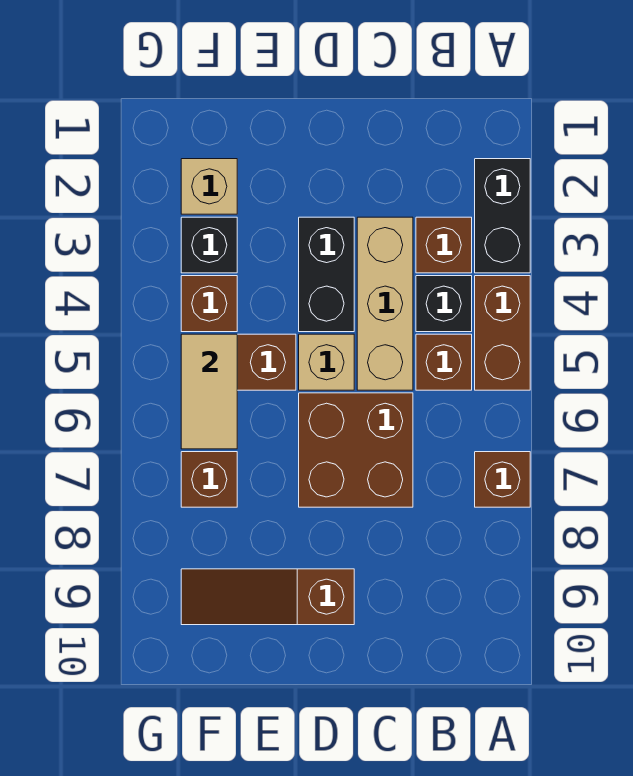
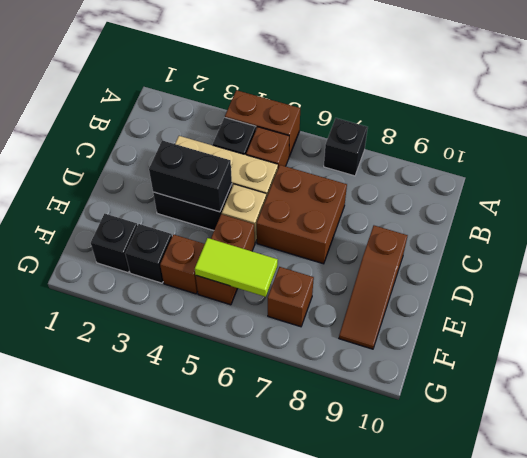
black brick A2:A3 level 1 -> black brick D3:D4 level 2
brown brick A7 level 1 -> black brick A7 level 1
brown brick B3 level 1 -> none
tan brick F2 level 1 -> black brick F2 level 1
tan tile F5:F6 level 2 -> lime tile F5:F6 level 2

